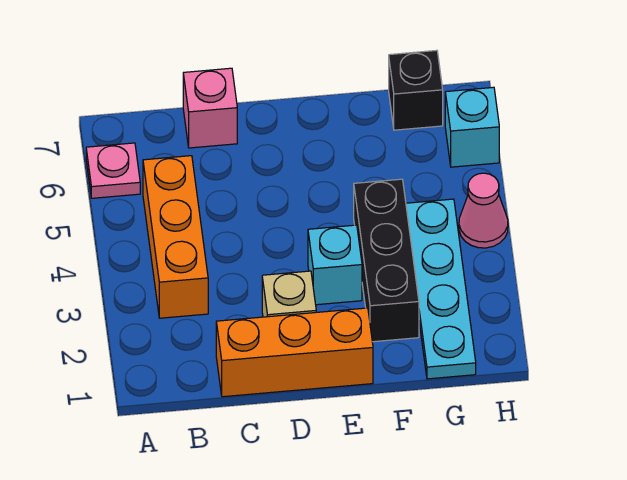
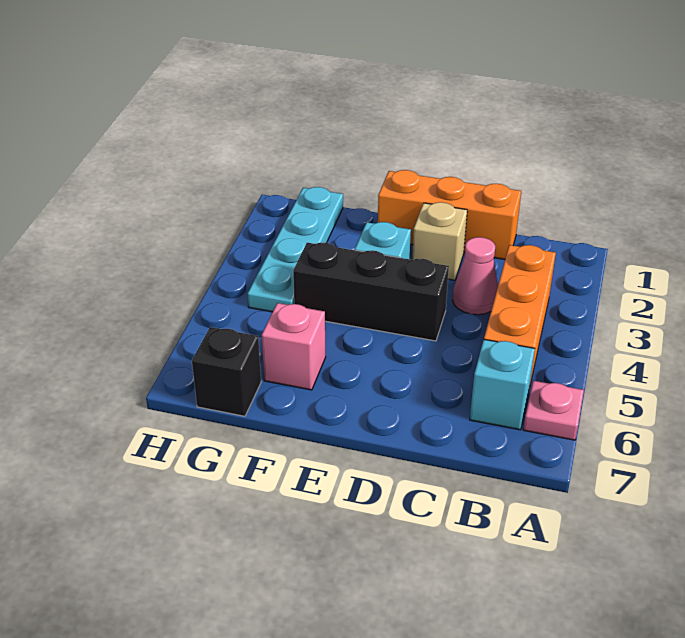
pink brick C7 level 1 -> pink brick F6 level 1
black brick F2:F4 level 1 -> black brick D4:F4 level 1
pink cone H4 level 1 -> pink cone C3 level 1
cyan brick H6 level 1 -> cyan brick B6 level 1

